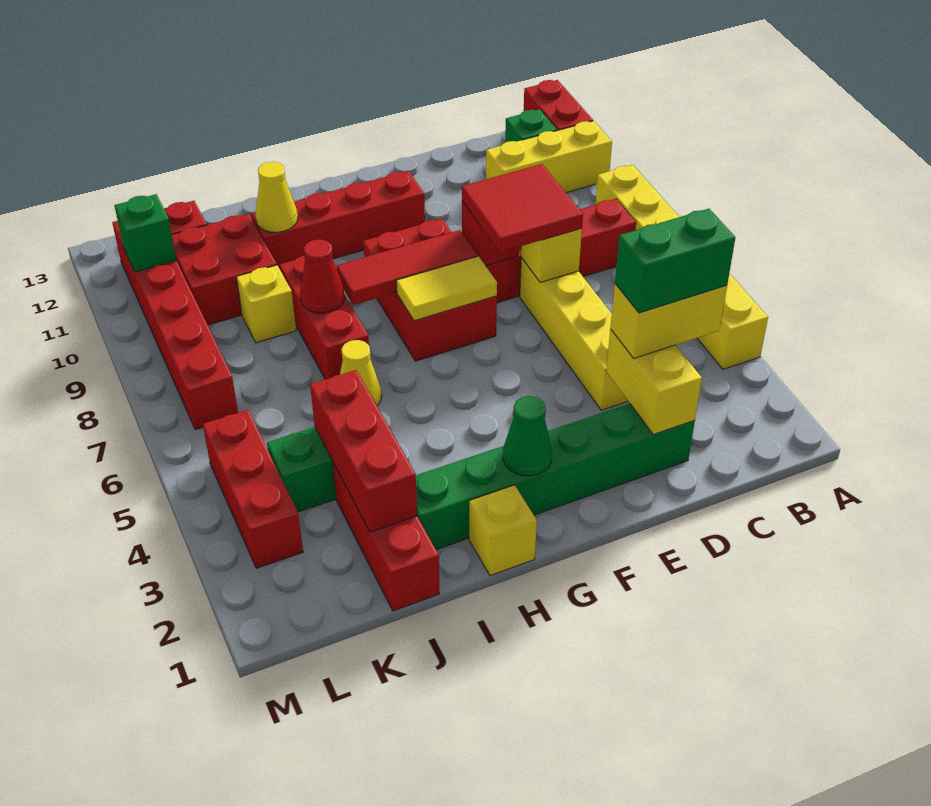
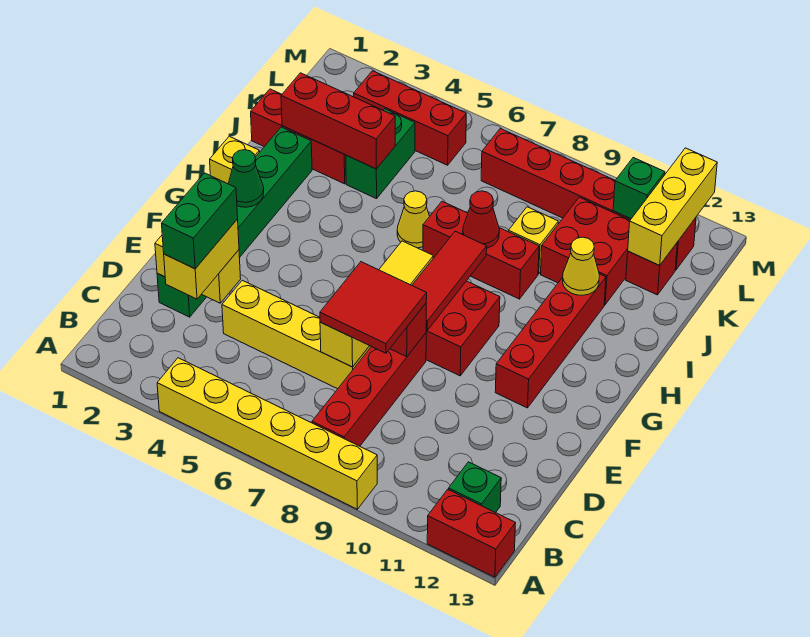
yellow brick A11:C11 level 1 -> yellow brick K12:M12 level 2

